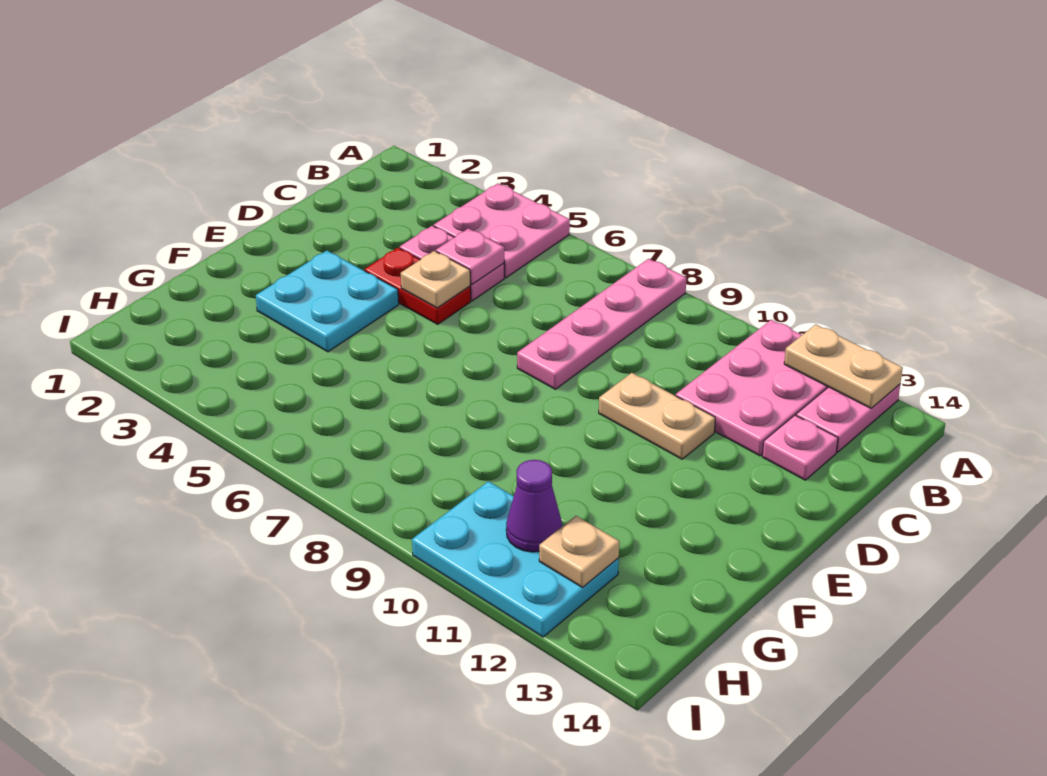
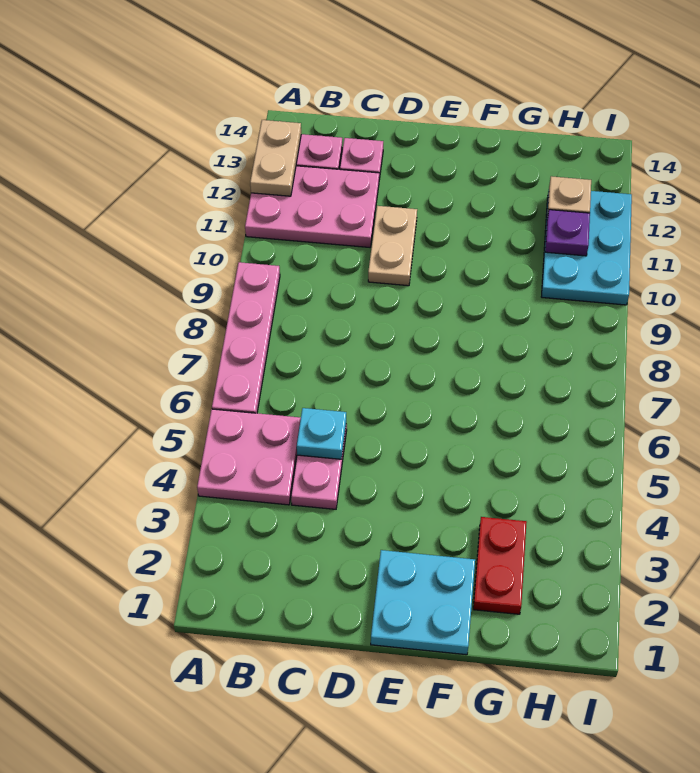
pink plate A8:D8 level 1 -> pink plate A6:A9 level 1
pink plate C5 level 2 -> cyan plate C5 level 2
red plate D4:D5 level 1 -> red plate G2:G3 level 1
tan plate D5 level 2 -> none
cyan plate E3:F4 level 1 -> cyan plate E1:F2 level 1
purple cone H11 level 2 -> purple plate H11 level 2

